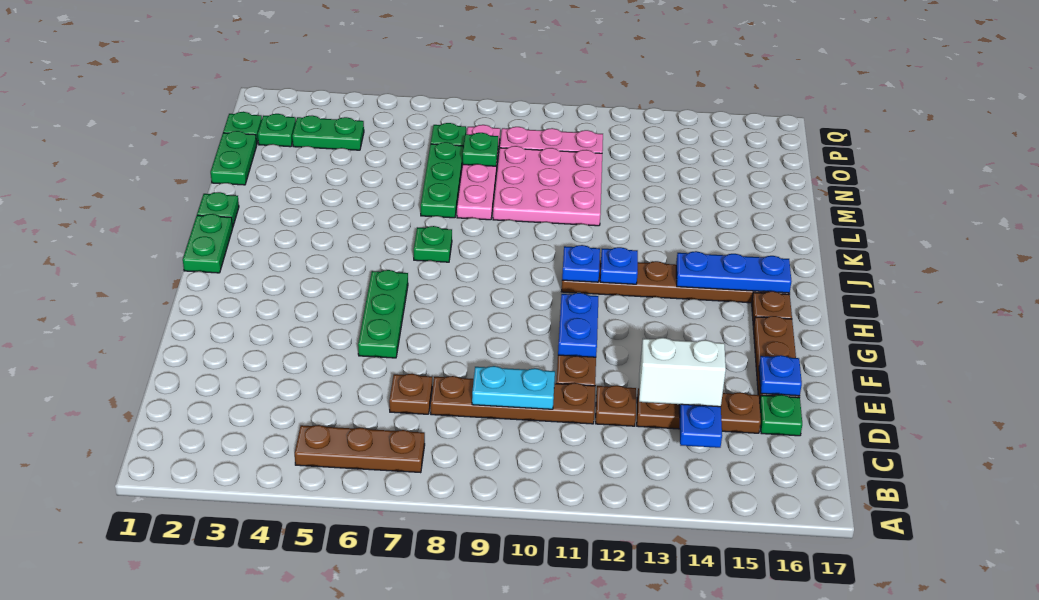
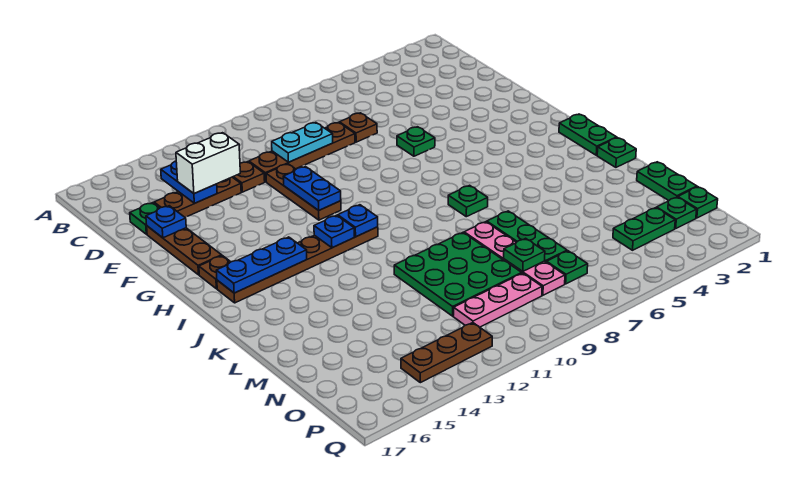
brown plate B5:B7 level 1 -> brown plate P12:P14 level 1
green plate F6:H6 level 1 -> green plate F6 level 1
pink plate L9:N11 level 1 -> green plate L9:N11 level 1

